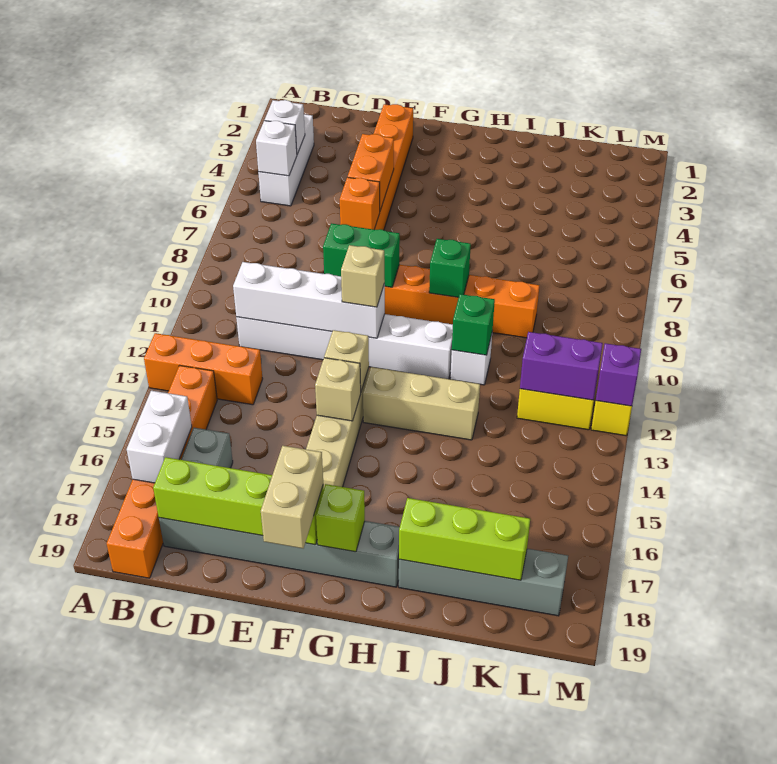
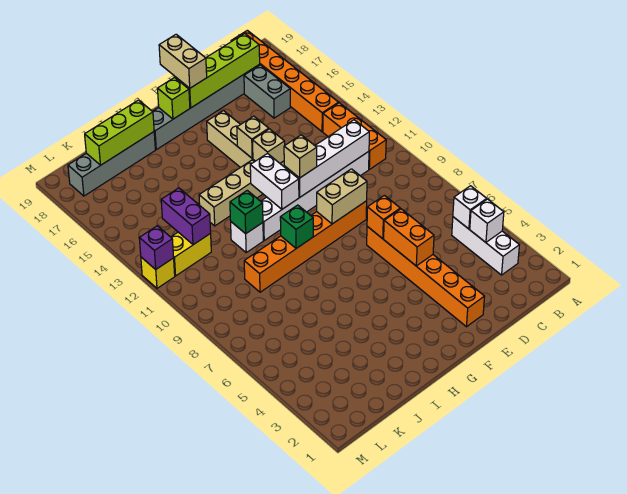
orange brick A13:C13 level 1 -> orange brick B11:B13 level 1
white brick B16:B17 level 2 -> white brick G11:G12 level 2
green brick E9:F9 level 2 -> tan brick E9:F9 level 2
purple brick K12:L12 level 2 -> purple brick K12:K13 level 2

